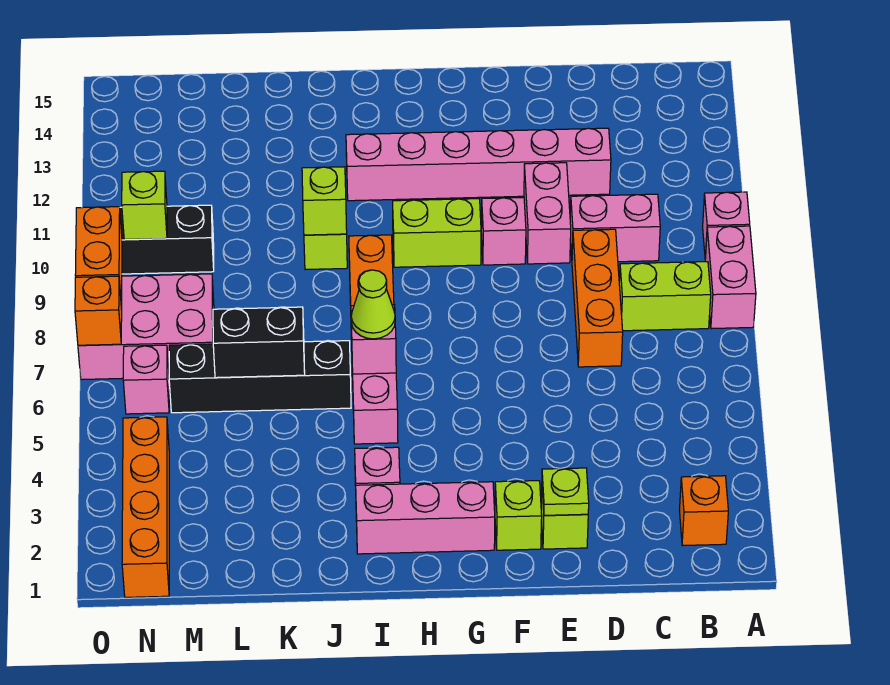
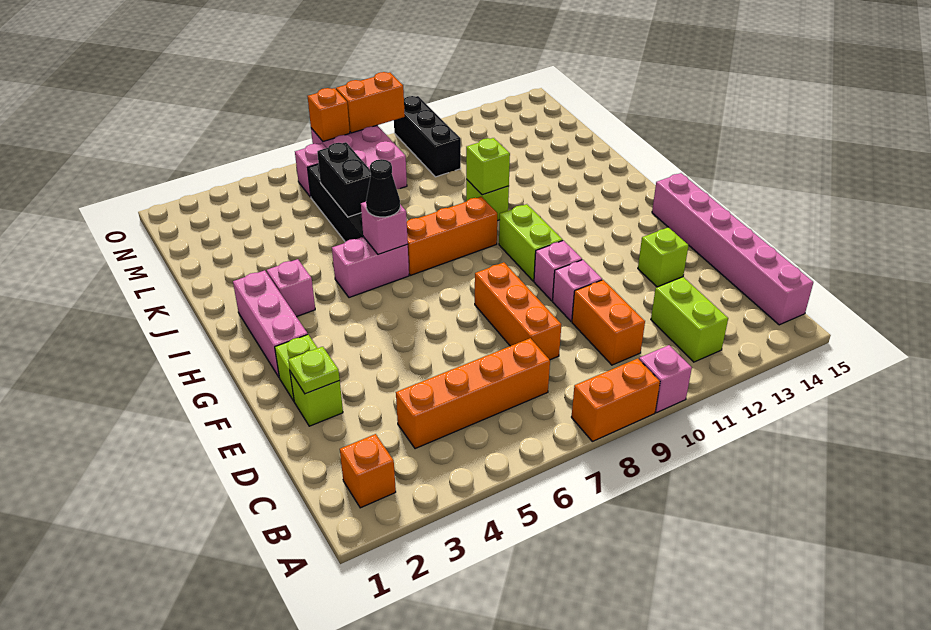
pink brick A8:A9 level 1 -> orange brick A8:A9 level 1
lime brick B8:C8 level 1 -> lime brick B12:C12 level 1
pink brick C10:D10 level 1 -> orange brick C10:D10 level 1
orange brick D7:D9 level 1 -> orange brick D8:F8 level 1
pink brick D12:I12 level 1 -> pink brick B15:G15 level 1
pink brick E10:E11 level 1 -> pink brick E10 level 1
lime cone I6 level 3 -> black cone I6 level 3
orange brick N1:N4 level 1 -> orange brick C4:C7 level 1
lime brick N10 level 2 -> lime brick E13 level 1

